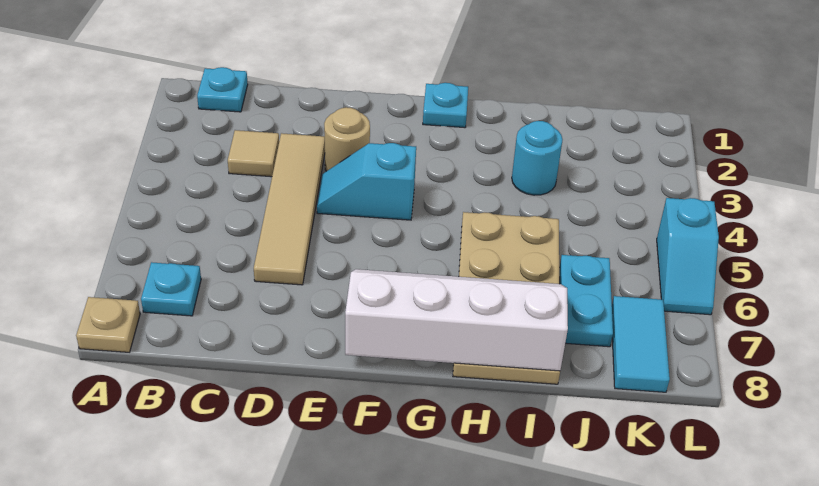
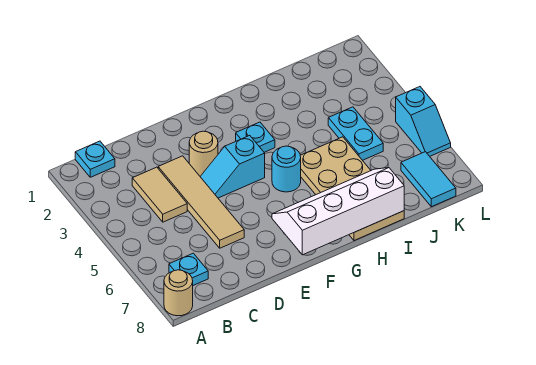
tan plate A8 level 1 -> tan round brick A8 level 1
tan tile C3 level 1 -> tan tile C3:C4 level 1
cyan plate G1 level 1 -> cyan plate G3 level 1
cyan round brick I3 level 1 -> cyan round brick G5 level 1
cyan plate J6:J7 level 1 -> cyan plate J4:J5 level 1

